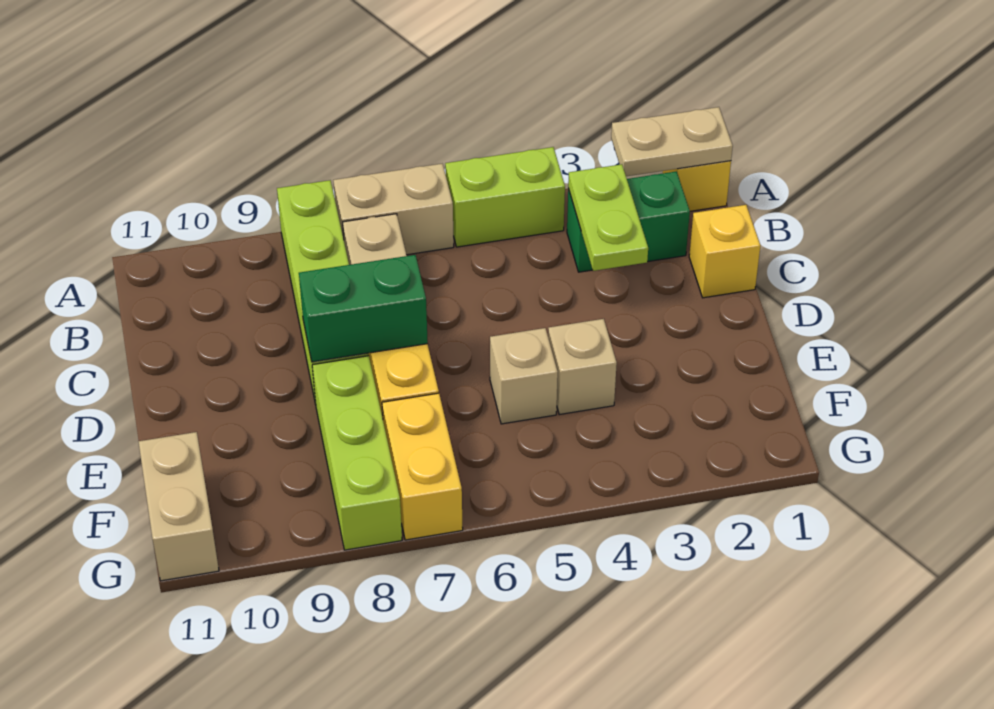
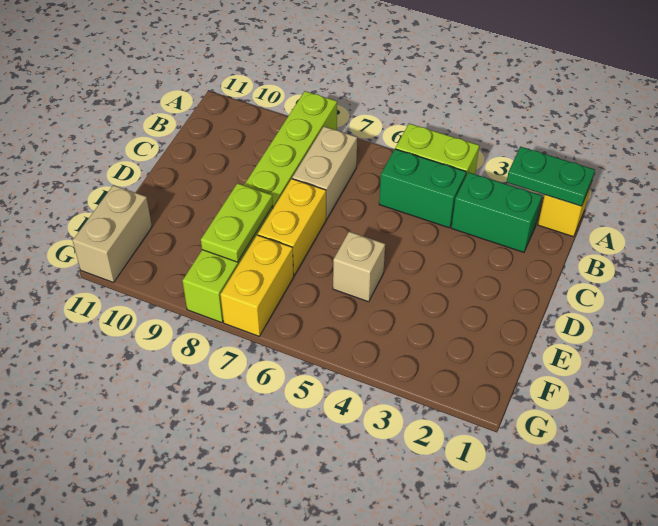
tan plate A1:A2 level 2 -> green plate A1:A2 level 2
tan brick A6:A7 level 1 -> none
lime plate B3:C3 level 2 -> lime plate E8:F8 level 2
yellow brick C1 level 1 -> none
green brick D7:D8 level 2 -> green brick B4:B5 level 1
tan brick E4 level 1 -> none

